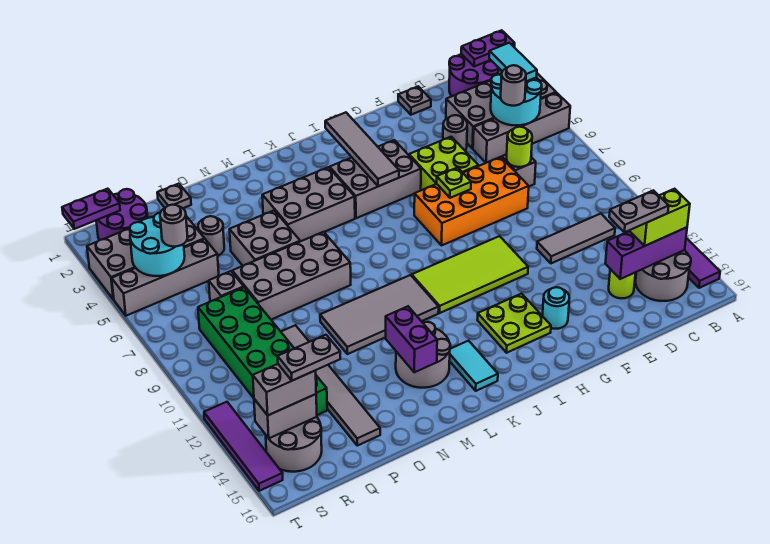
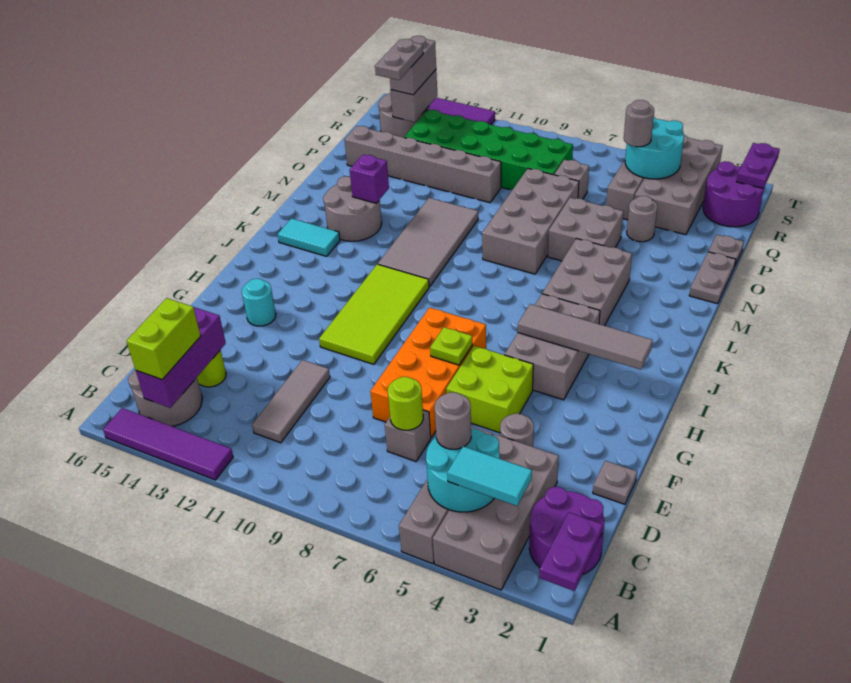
grey plate C14:D14 level 4 -> grey plate N1:O1 level 1
lime plate H13:I14 level 1 -> none
purple brick M13:M14 level 2 -> purple brick M13 level 2
grey tile P10:P15 level 1 -> grey brick P10:P15 level 1

